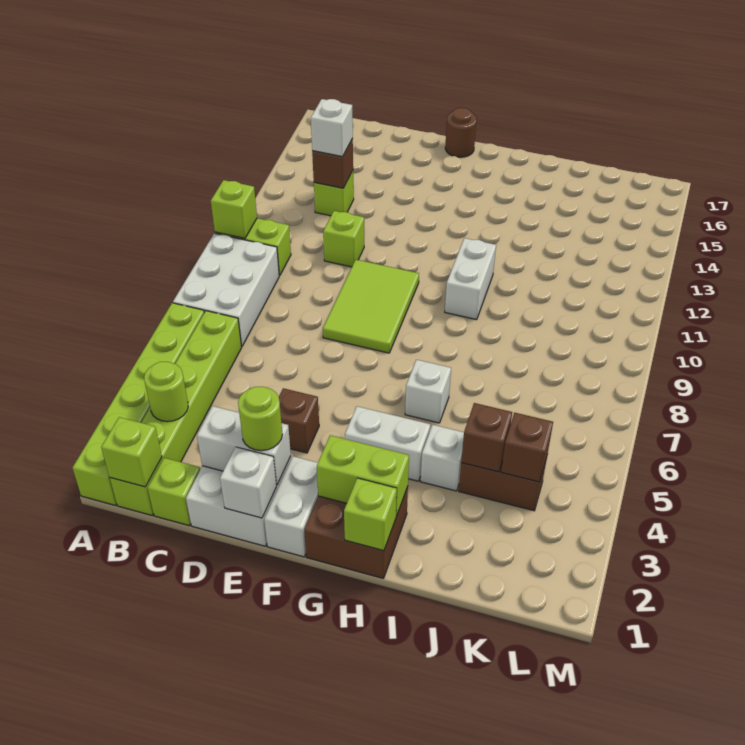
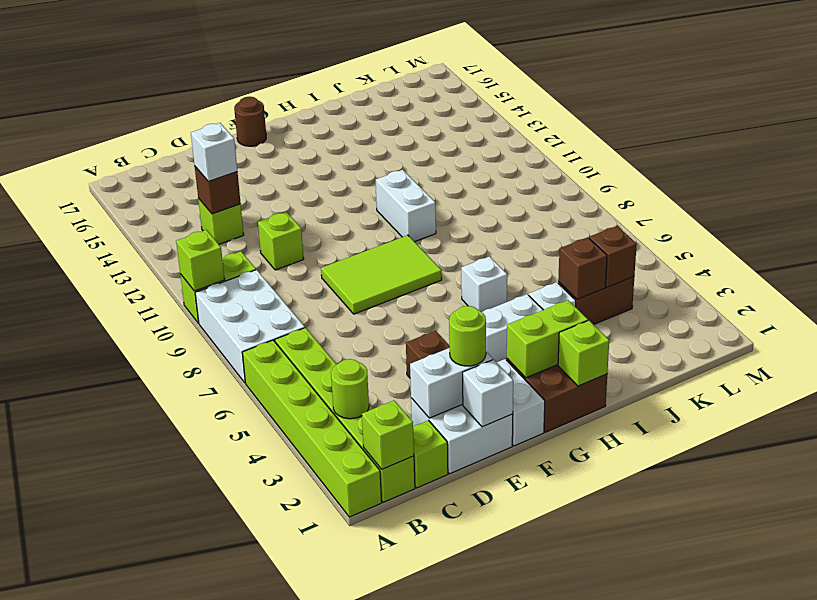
lime tile E8:F10 level 1 -> lime tile E8:G9 level 1

